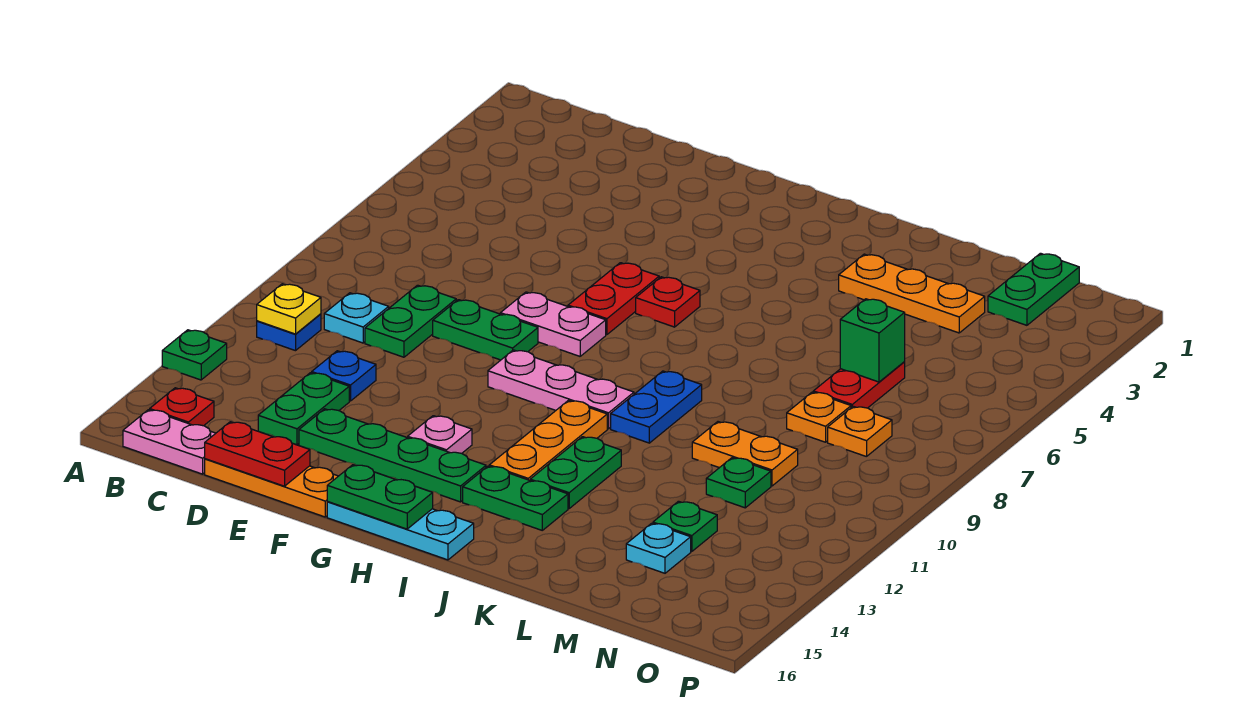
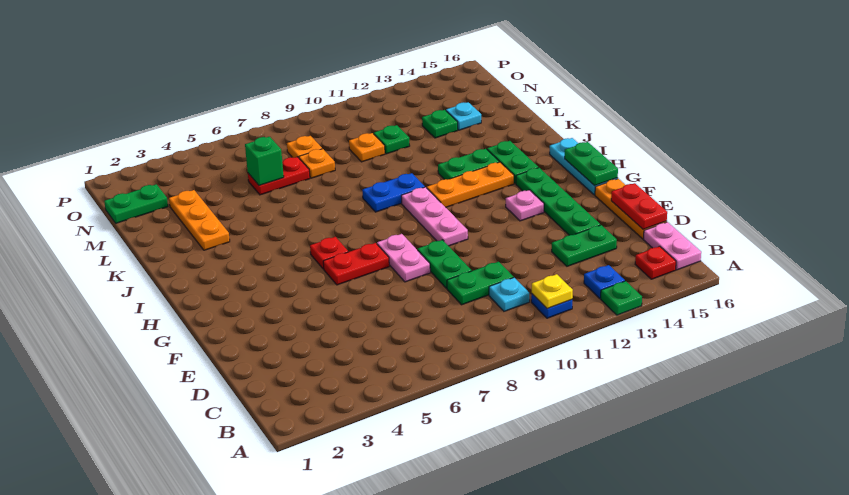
blue plate D12 level 1 -> blue plate B13 level 1
orange plate L10:M10 level 1 -> orange plate M10 level 1

